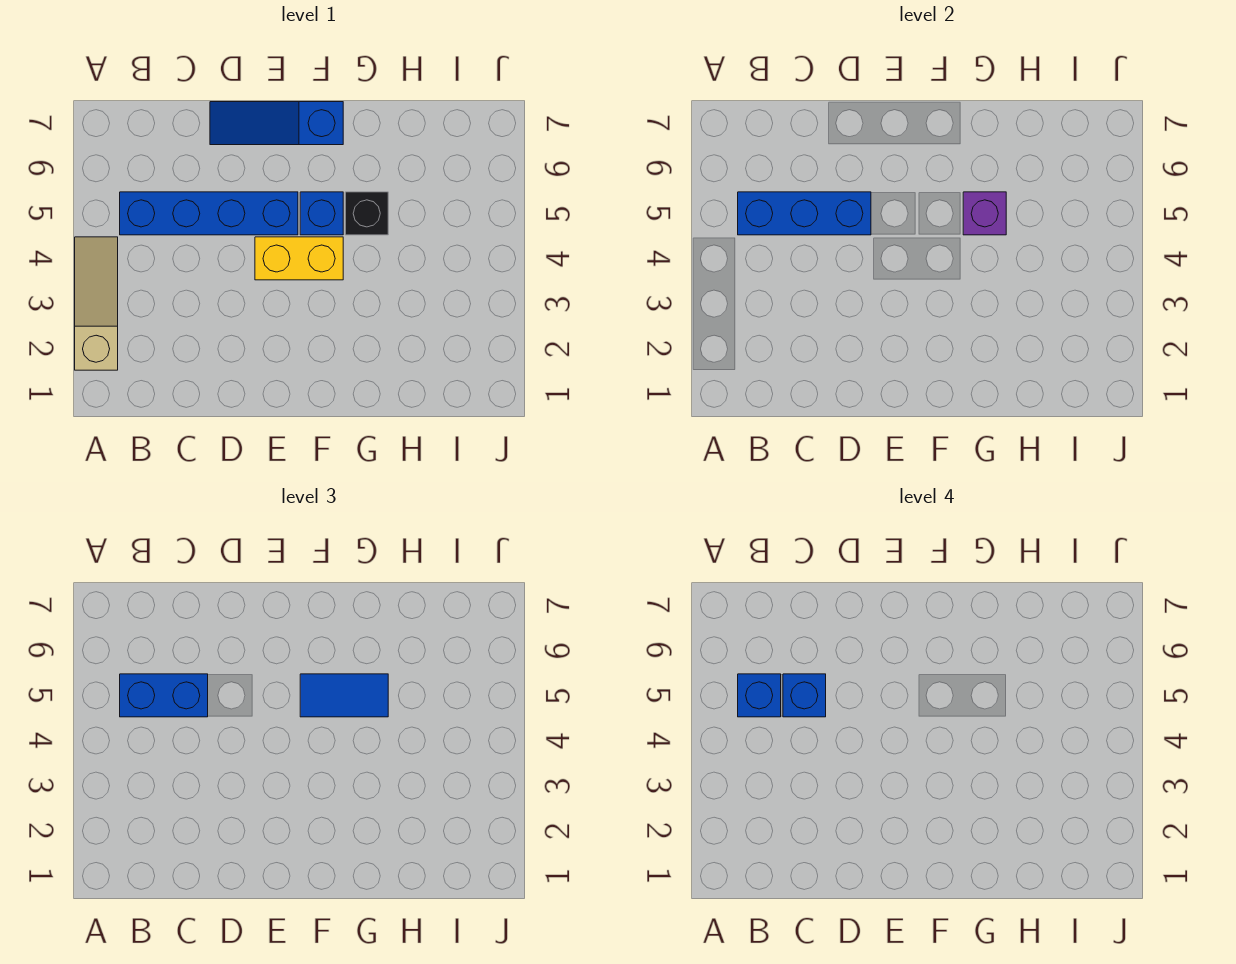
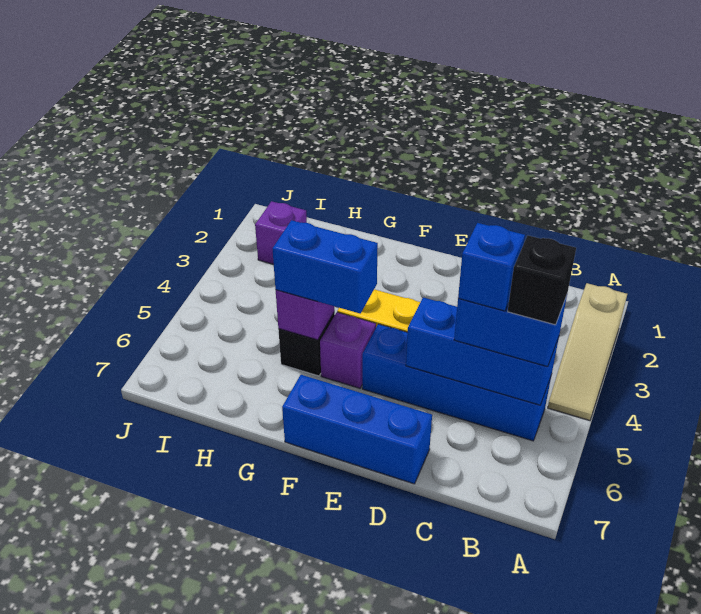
blue brick B5 level 4 -> black brick B5 level 4
blue slope D7:F7 level 1 top F -> blue brick D7:F7 level 1
blue brick F5 level 1 -> purple brick F5 level 1
blue tile F5:G5 level 3 -> blue brick F5:G5 level 3
none -> purple brick I2 level 1

